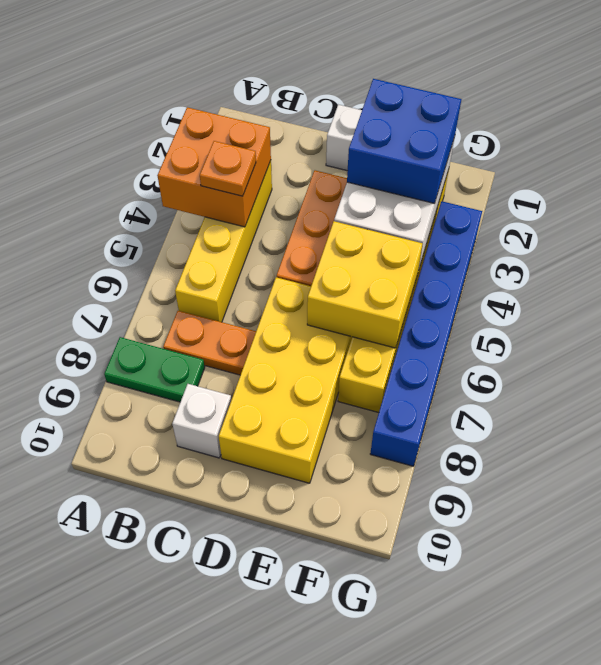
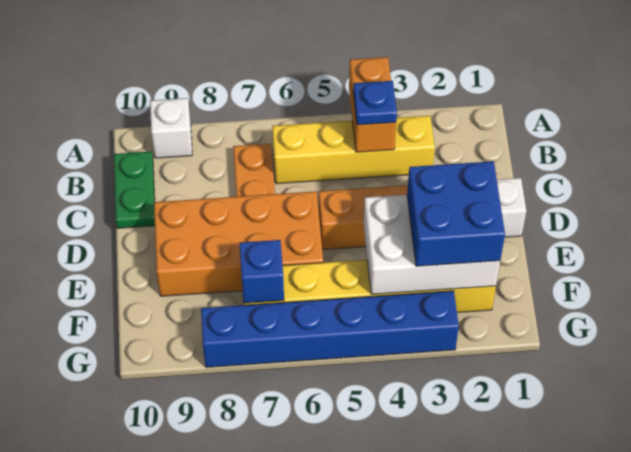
orange brick A3:B4 level 2 -> orange brick A4:B4 level 2
green plate A8:B8 level 1 -> green plate B10:C10 level 1
orange plate B4 level 3 -> blue plate B4 level 3
white brick C9 level 1 -> white brick A9 level 1
yellow brick D6:E9 level 1 -> orange brick D6:E9 level 1
yellow brick E5:F6 level 2 -> none
none -> blue brick F7 level 2

